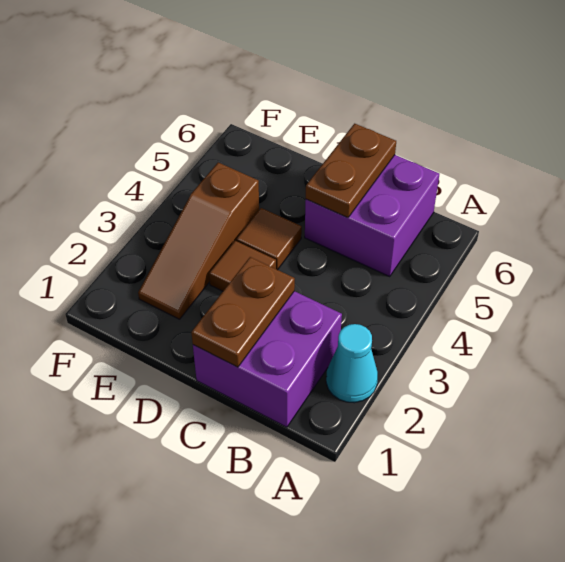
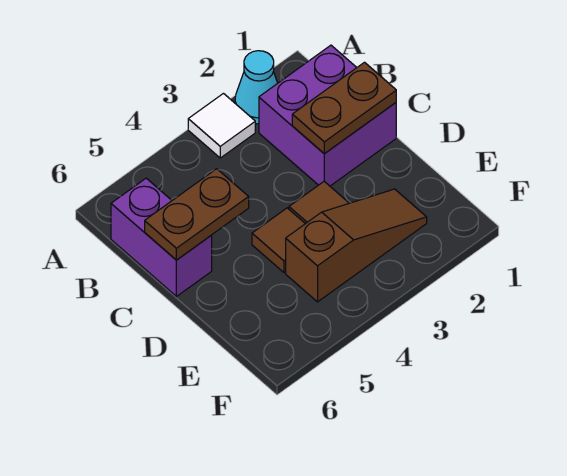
none -> white tile A3 level 1
purple brick B5:C6 level 1 -> purple brick B6:C6 level 1

